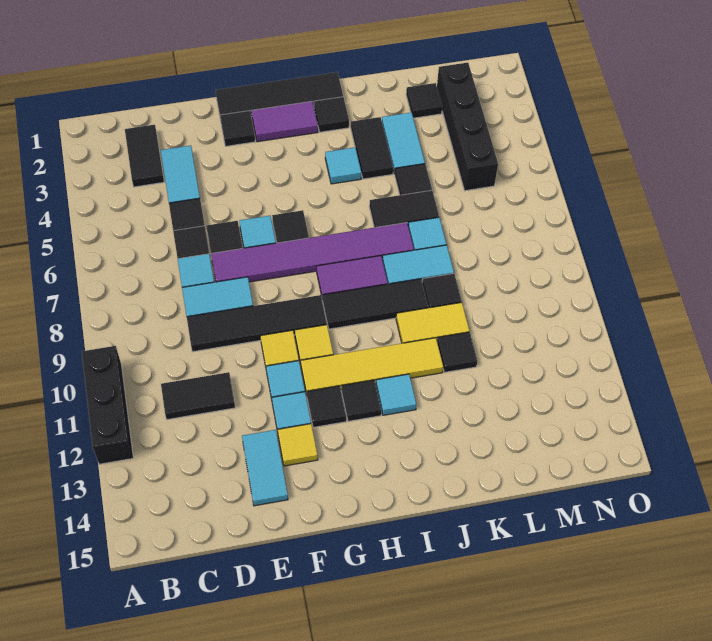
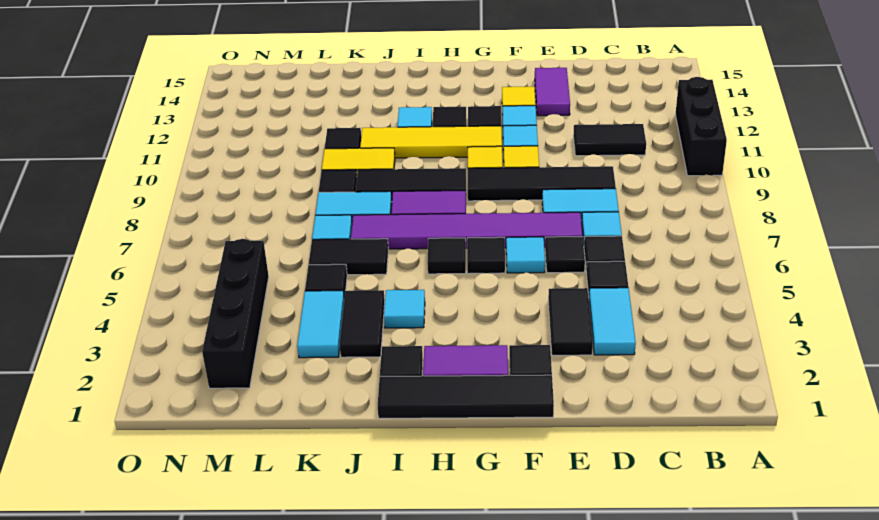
black tile C2:C3 level 1 -> black tile E3:E4 level 1
cyan tile E13:E14 level 1 -> purple tile E13:E14 level 1
black tile L2 level 1 -> black tile H6 level 1

